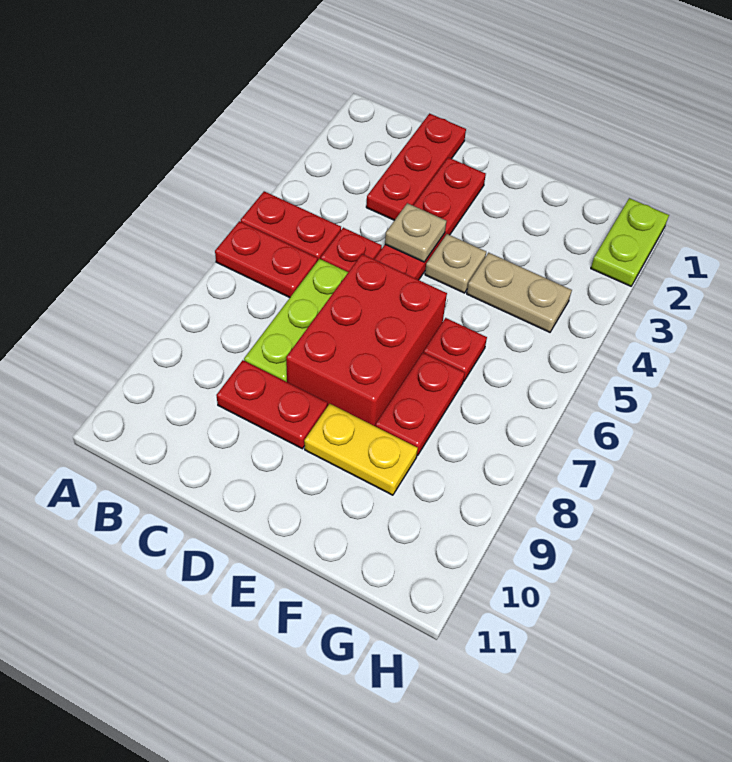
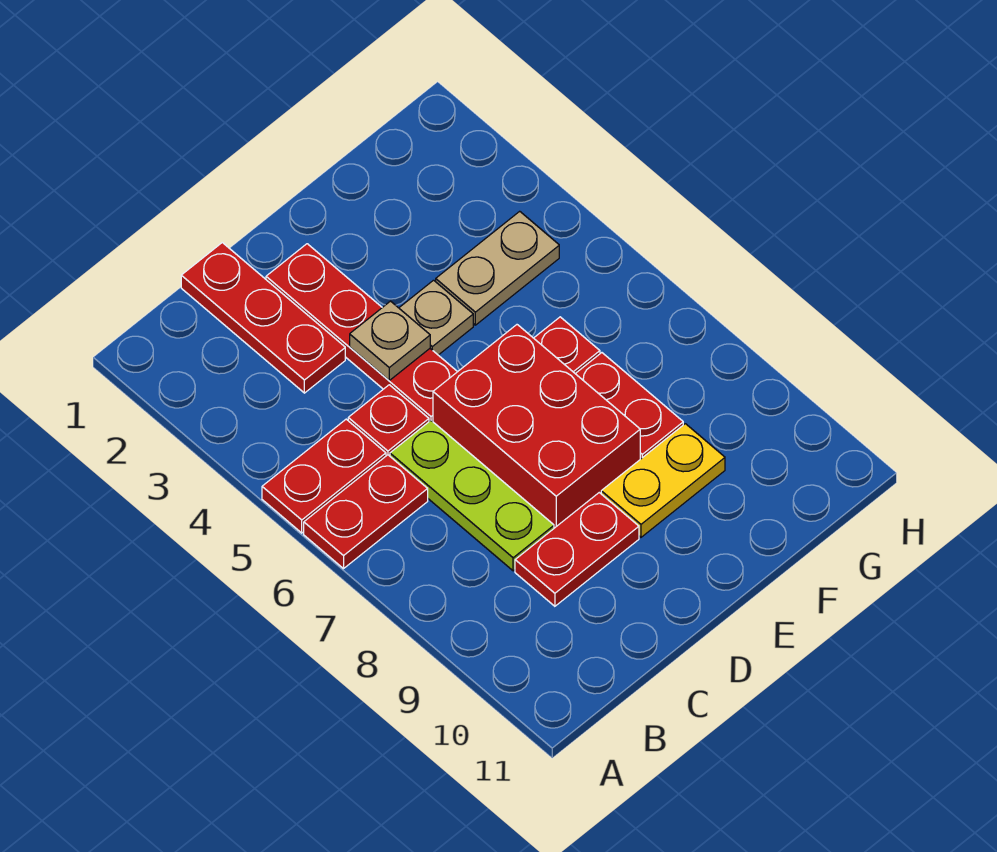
lime plate H1:H2 level 1 -> none

